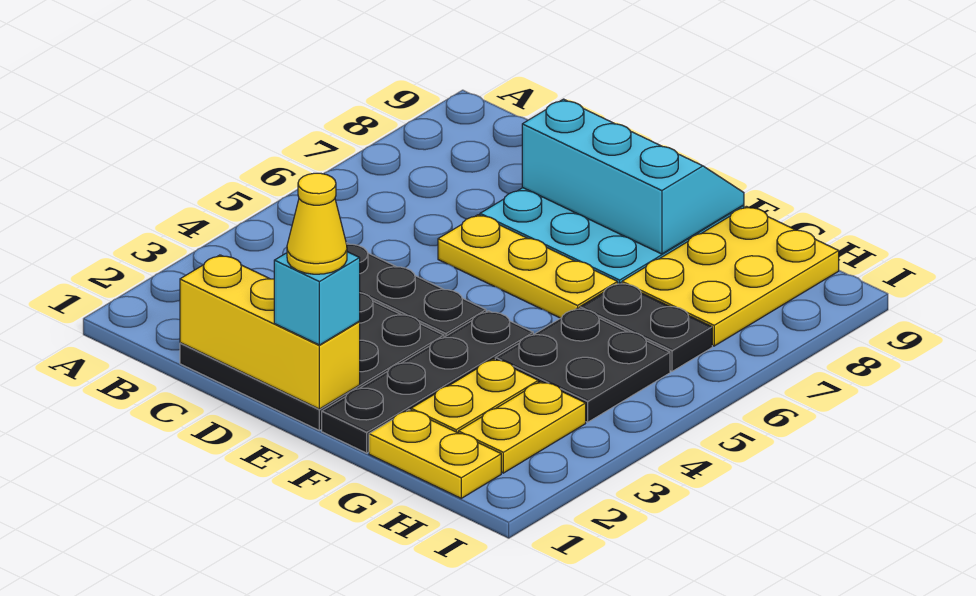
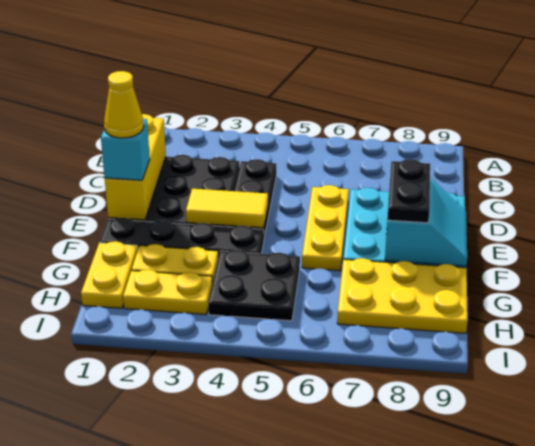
cyan slope D8:F9 level 2 top 8 -> cyan slope E8:F9 level 2 top 8
none -> yellow tile E3:E4 level 2
black plate G6:H6 level 1 -> black plate E8:F8 level 3

